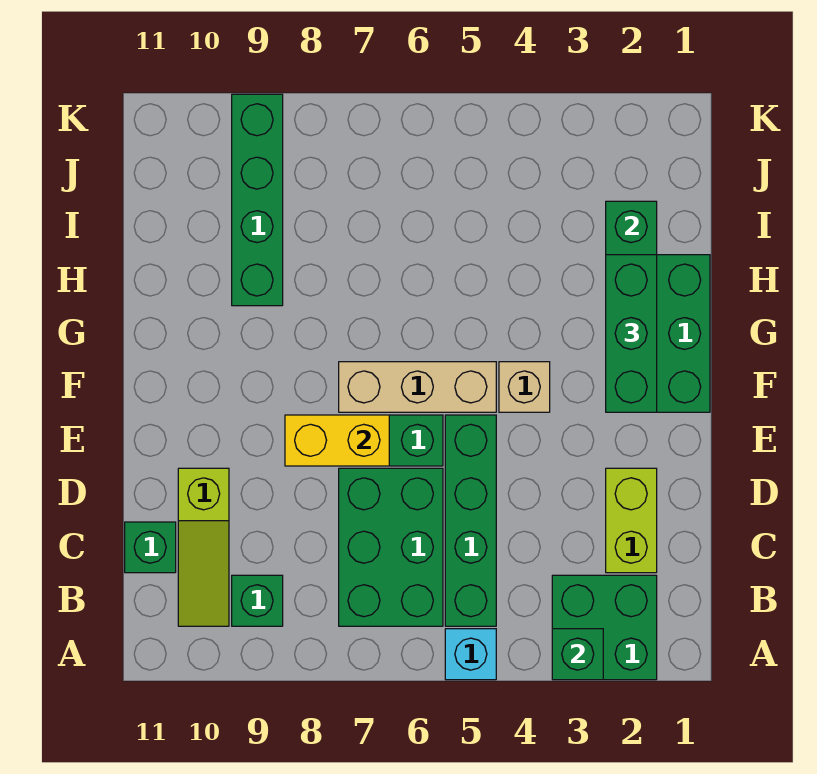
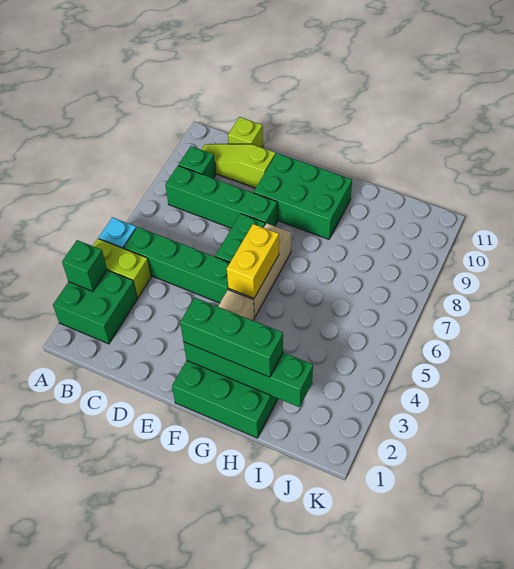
green brick B6:D7 level 1 -> green brick E9:G10 level 1
lime brick C2:D2 level 1 -> lime brick A4:B4 level 1
green brick C11 level 1 -> lime brick C11 level 1
yellow brick E7:E8 level 2 -> yellow brick F5:F6 level 2
green brick H9:K9 level 1 -> green brick B8:E8 level 1

